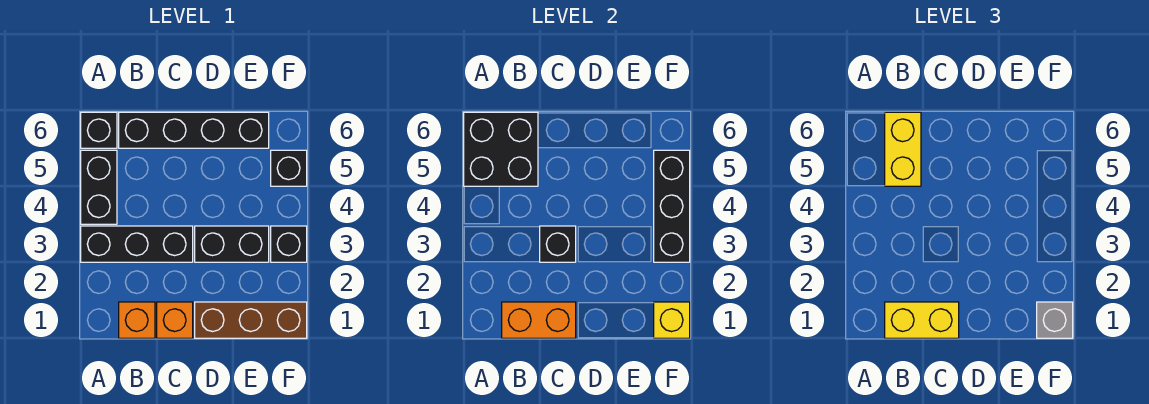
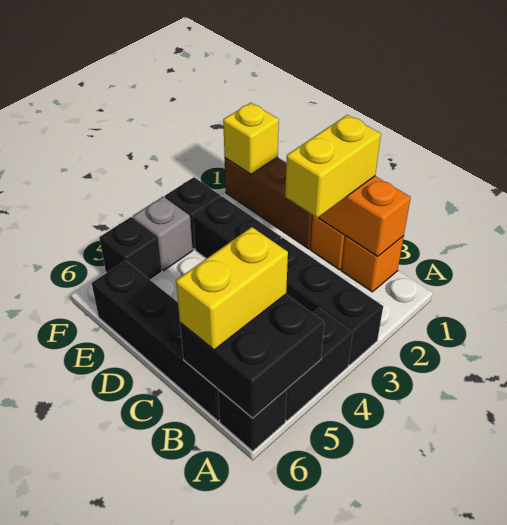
yellow brick B1:C1 level 3 -> yellow brick C1:C2 level 3
black brick C3 level 2 -> none
grey brick F1 level 3 -> grey brick F4 level 1
black brick F3:F5 level 2 -> none

